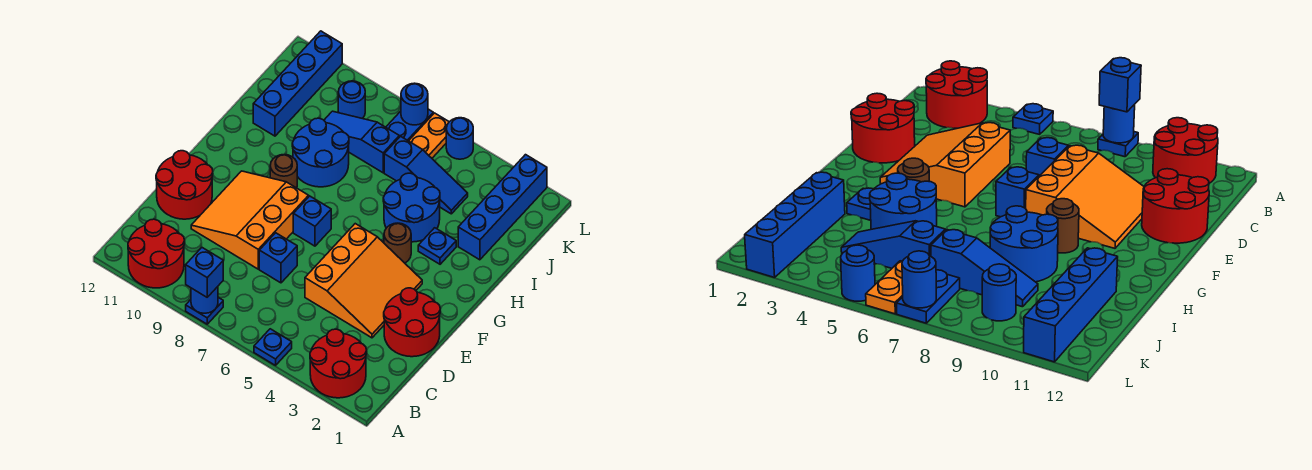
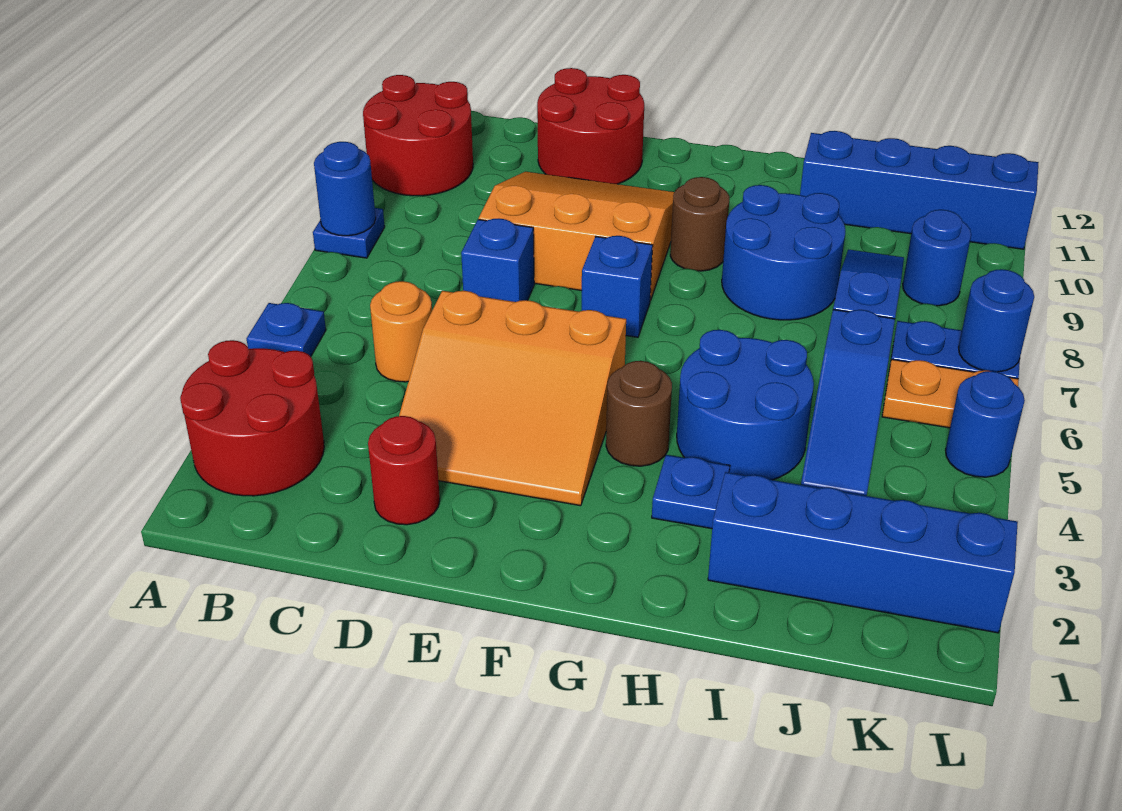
blue brick A8 level 3 -> none
none -> orange round brick C5 level 1
red round brick D1:E2 level 1 -> red round brick D2 level 1

